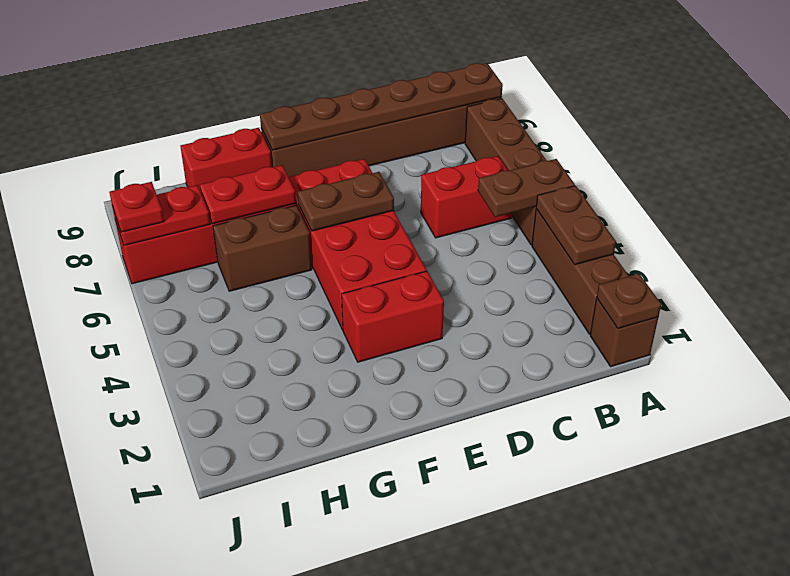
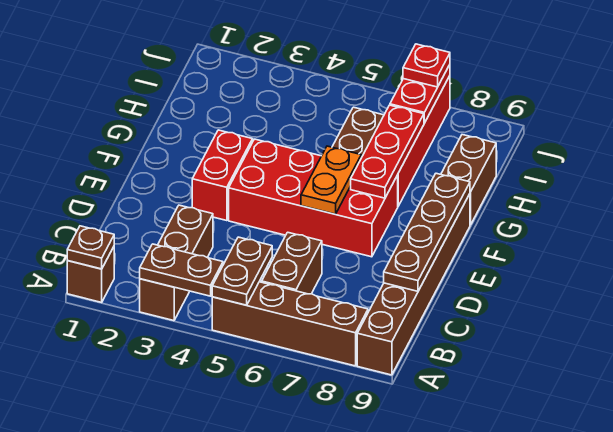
brown brick A2:A4 level 1 -> brown brick A3:C3 level 1
brown plate A9:F9 level 2 -> brown plate C9:F9 level 2
red brick B6:C6 level 1 -> brown brick B6:C6 level 1
brown plate E6:F6 level 2 -> orange plate E6:F6 level 2
red plate G7:H7 level 2 -> red plate F7:H7 level 2
red brick G9:H9 level 1 -> brown brick G9:H9 level 1

